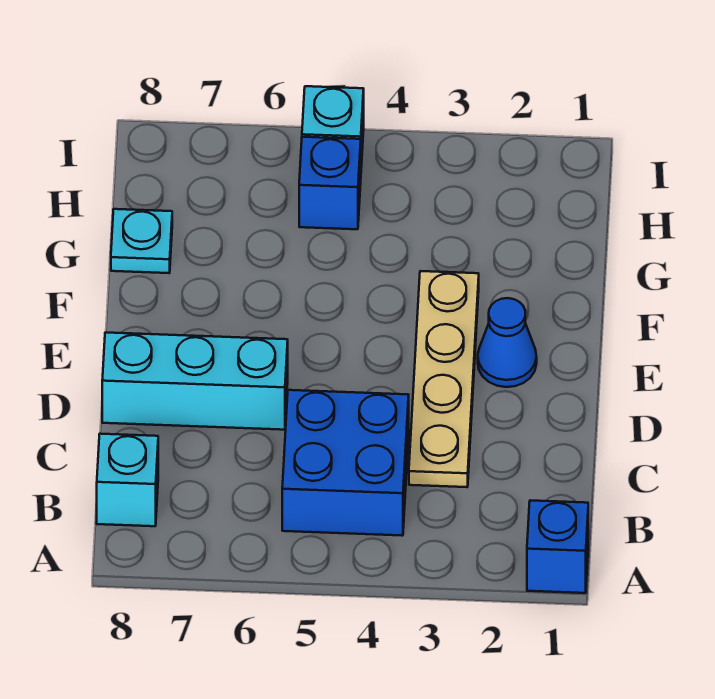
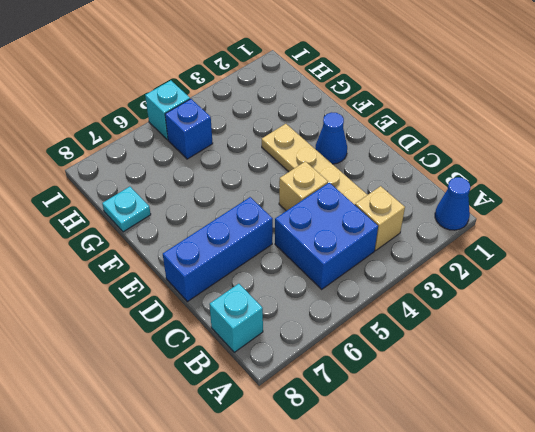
blue brick A1 level 1 -> blue cone A1 level 1
none -> tan brick B3 level 1
none -> tan brick D4 level 1
cyan brick D6:D8 level 1 -> blue brick D6:D8 level 1

